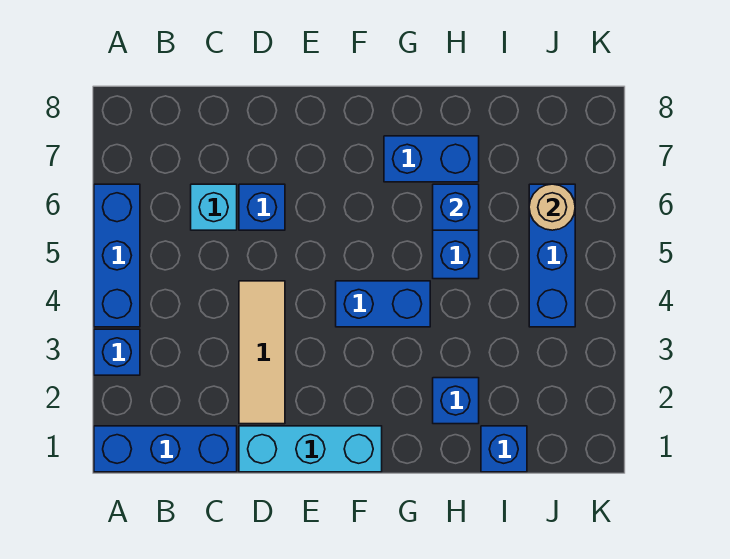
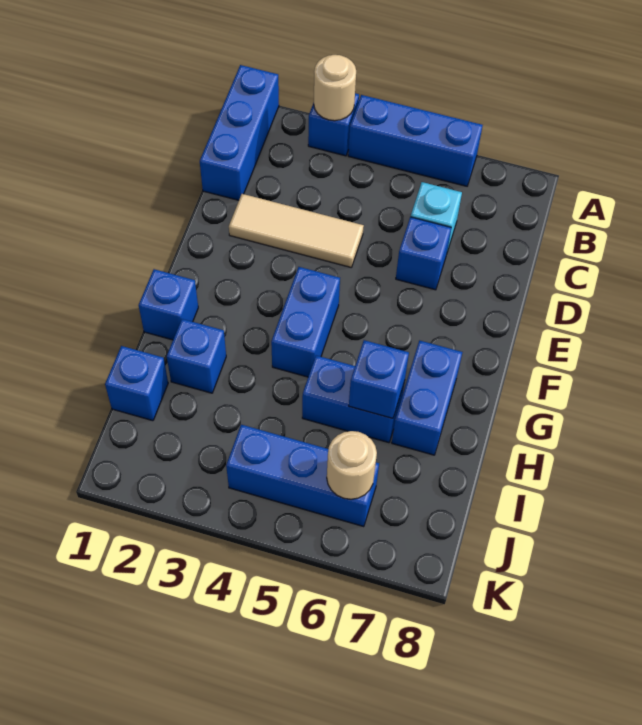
none -> tan round brick A3 level 2
cyan brick D1:F1 level 1 -> none
none -> blue brick G1 level 1

